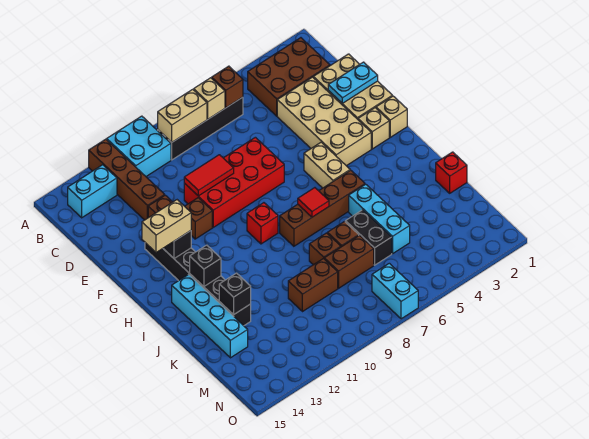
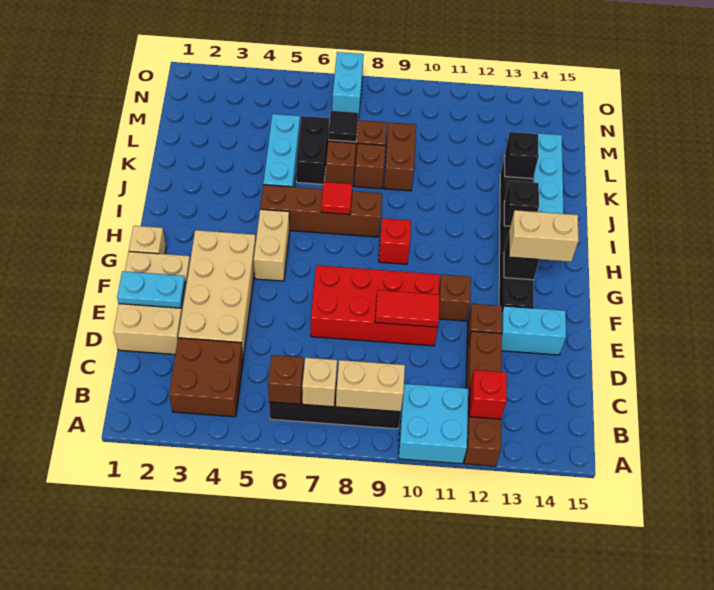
brown brick B2:C4 level 1 -> brown brick B3:C4 level 1
cyan brick B13:B14 level 1 -> cyan brick E13:E14 level 1
tan brick G2 level 1 -> none
red brick K1 level 1 -> red brick B12 level 2
none -> black tile L7 level 2
brown brick L9:L10 level 1 -> brown brick K9:L9 level 1

